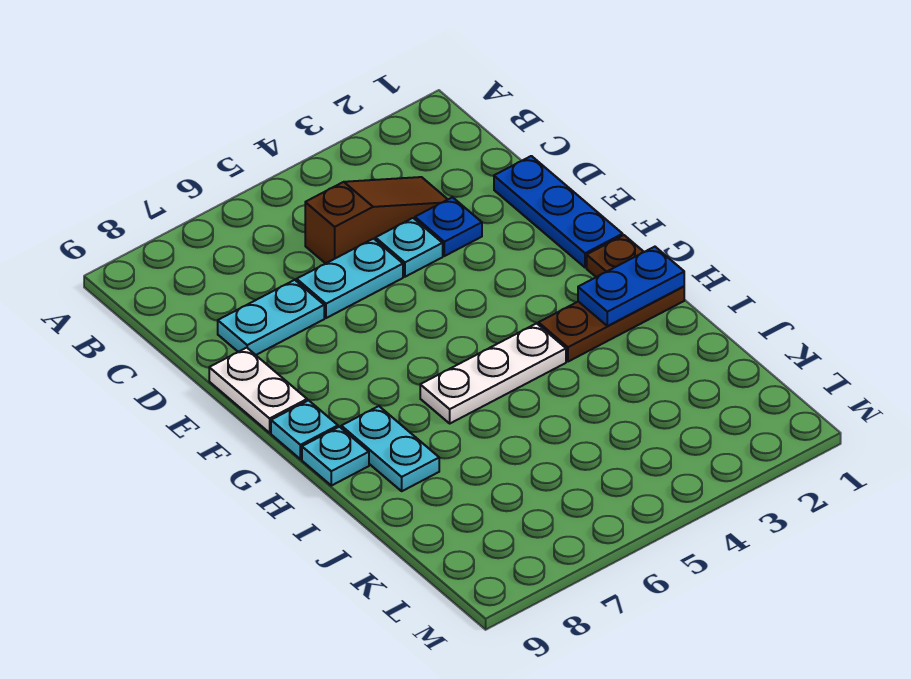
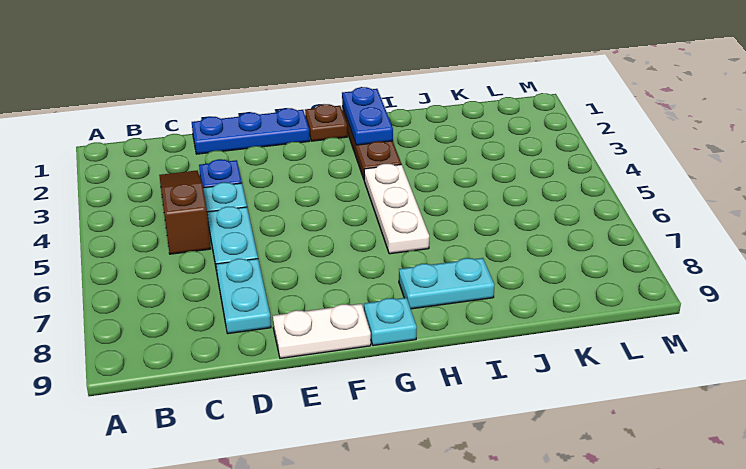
cyan plate H9 level 1 -> none

